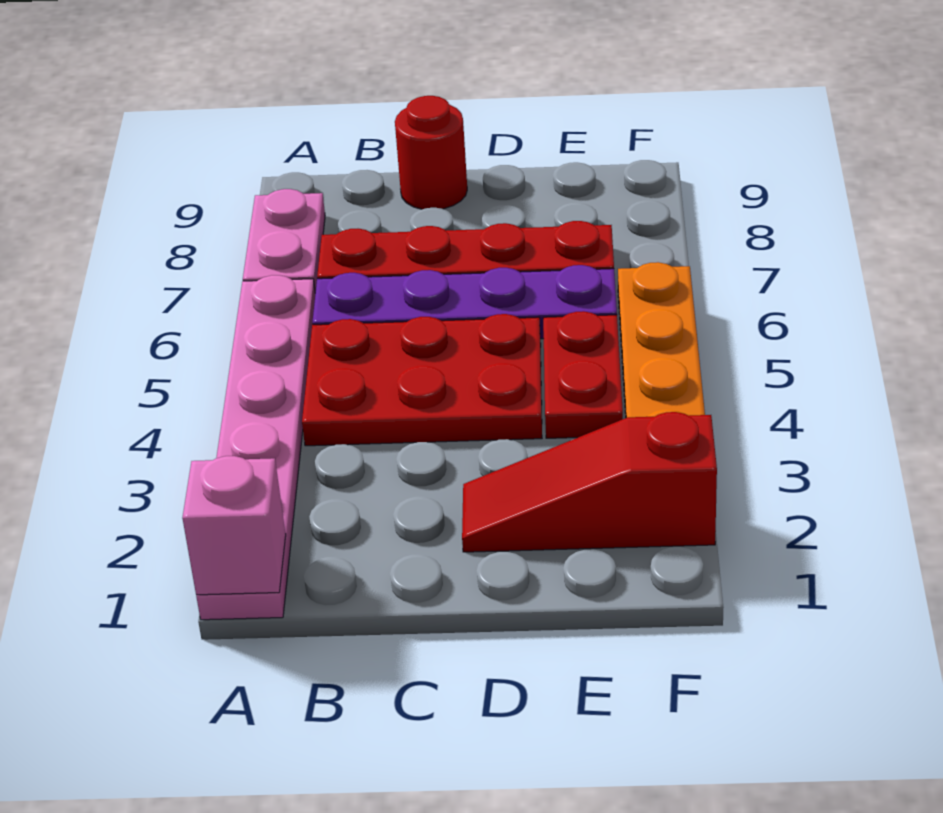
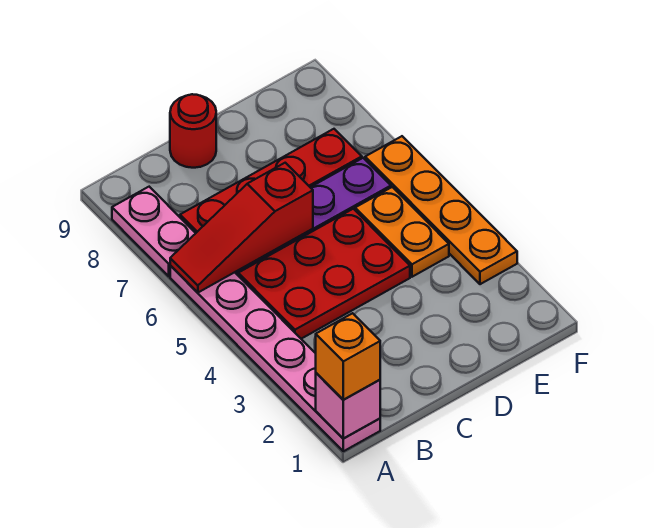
none -> orange brick A1 level 3
red slope D2:F2 level 1 top F -> red slope A6:C6 level 2 top C
red plate E4:E5 level 1 -> orange plate E4:E5 level 1

